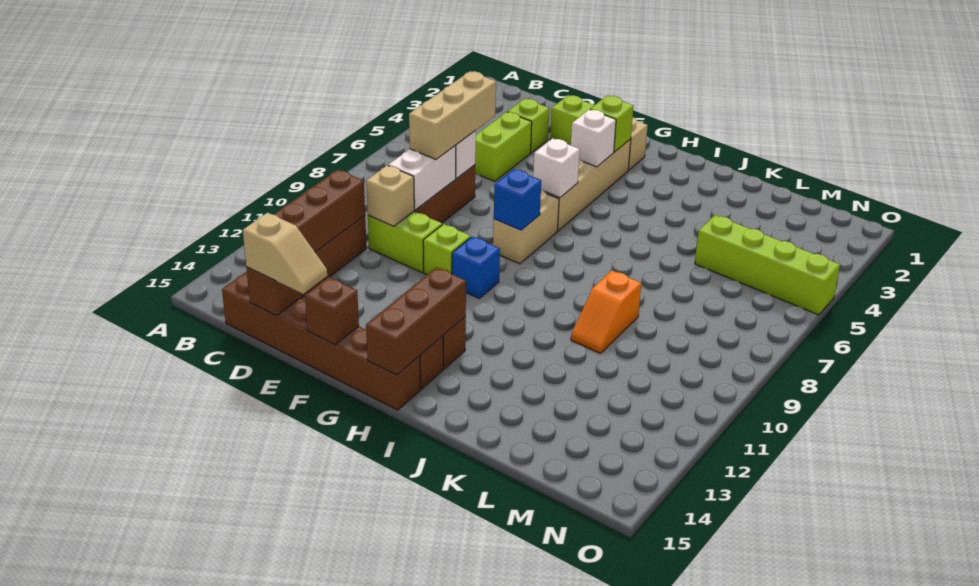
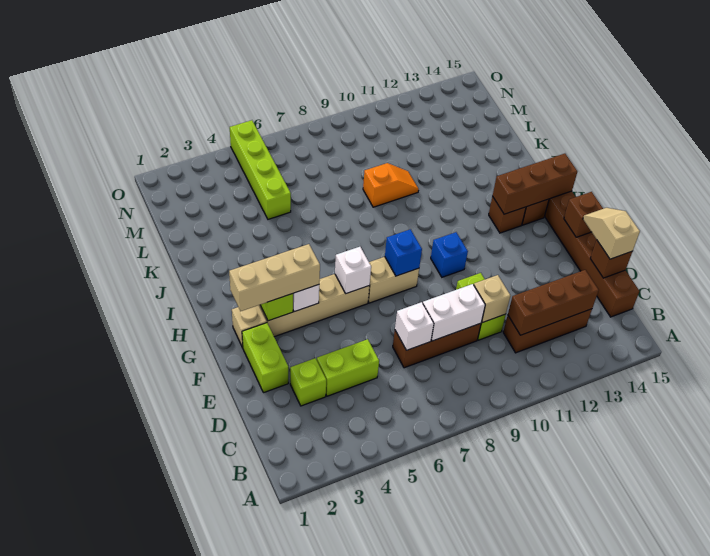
tan brick D6:D8 level 3 -> tan brick G2:G4 level 3
lime brick F10 level 1 -> none

